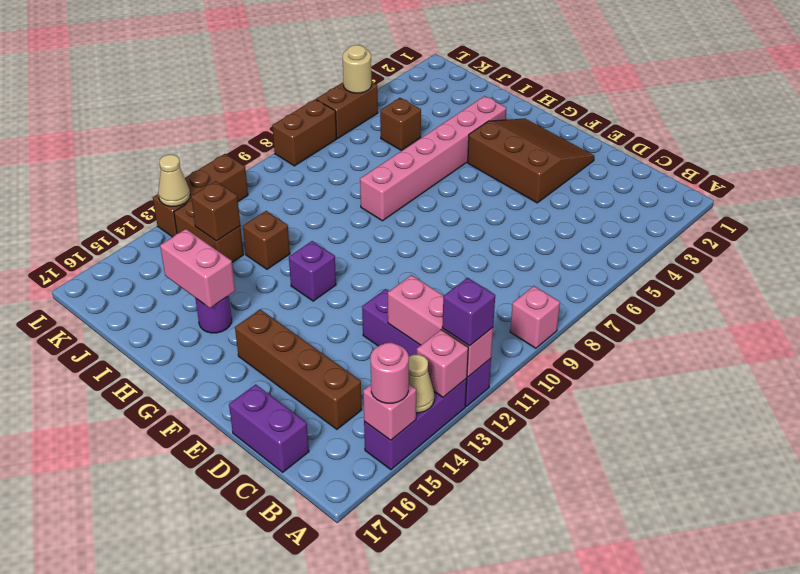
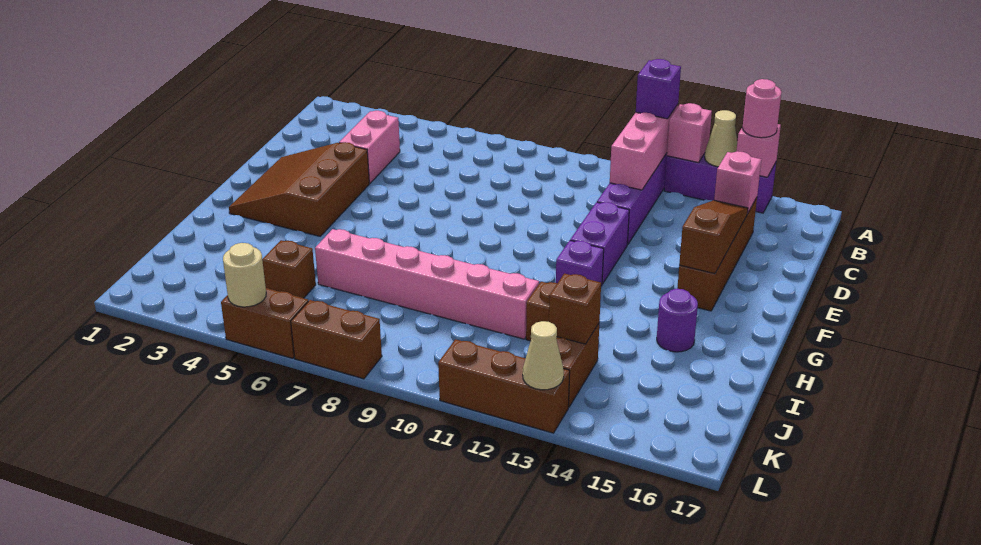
pink brick A9 level 1 -> pink brick C15 level 2
purple brick C17:D17 level 1 -> purple brick E12:F12 level 1
none -> brown slope D15:F15 level 2 top F
pink brick H3:H8 level 1 -> pink brick I6:I11 level 1
pink brick H15:I15 level 2 -> pink brick C4:D4 level 1

